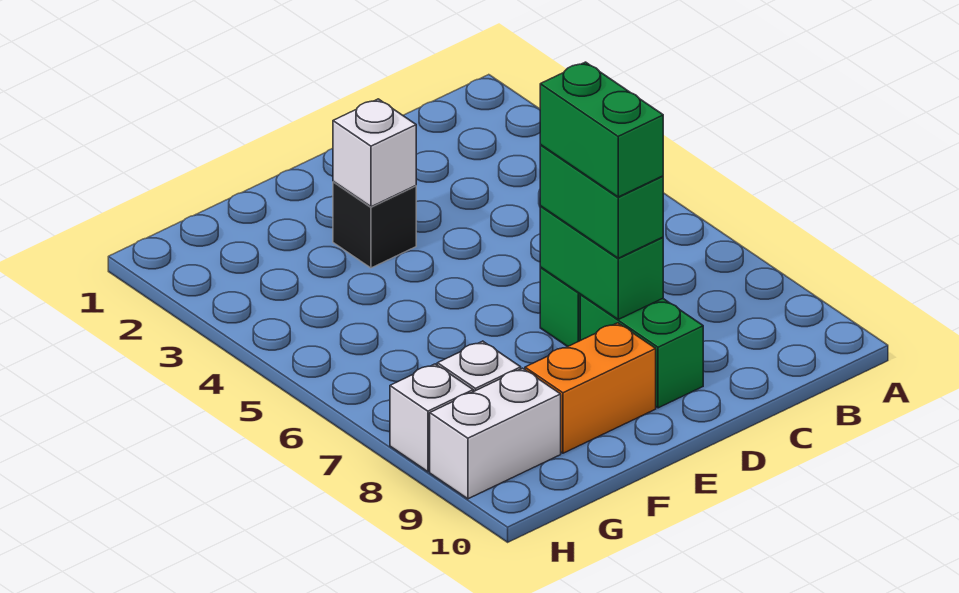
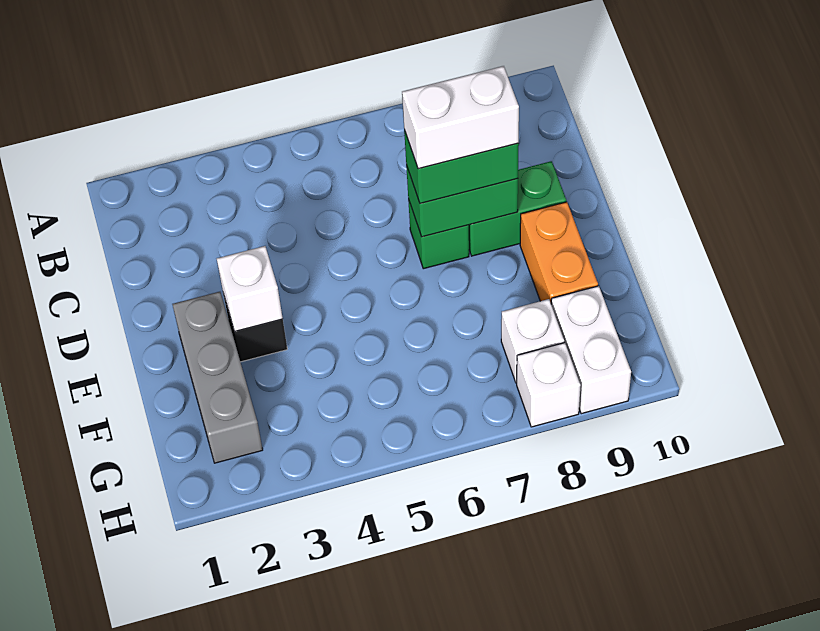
green brick D7:D8 level 4 -> white brick D7:D8 level 4
none -> grey brick E2:G2 level 1

